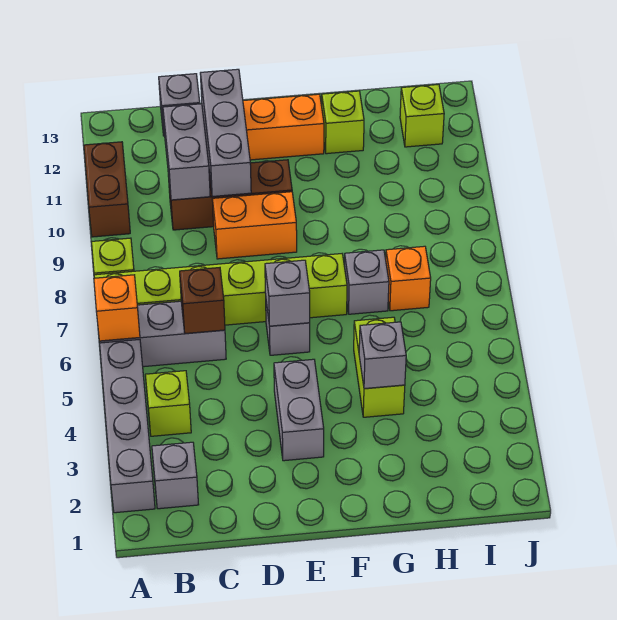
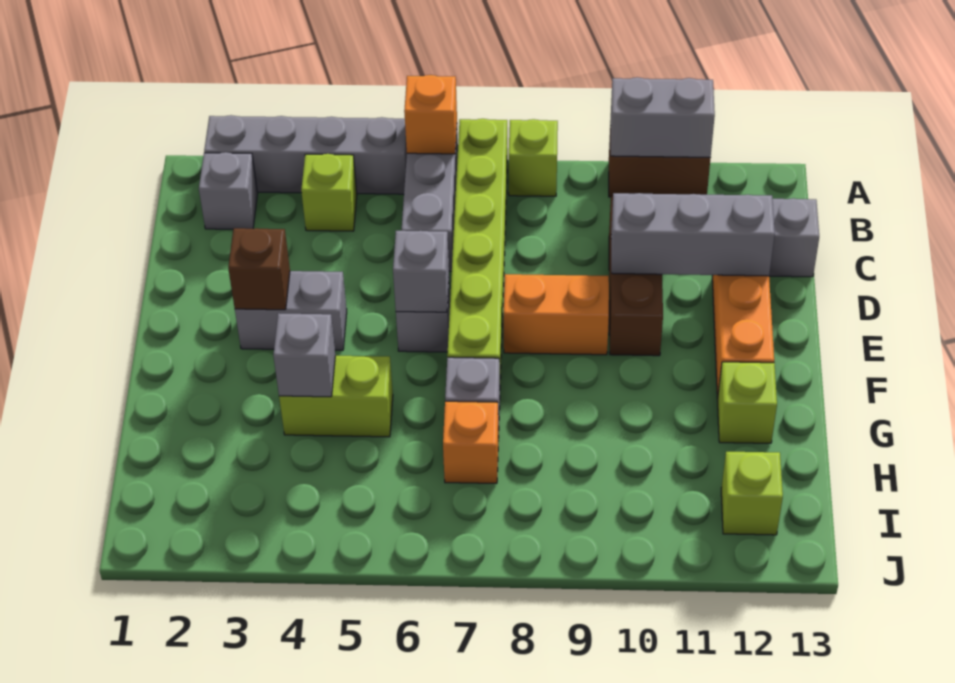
brown brick C6 level 2 -> brown brick E3 level 2
grey brick C10:C11 level 2 -> grey brick A10:A11 level 2
orange brick D9:E9 level 1 -> orange brick E8:E9 level 1

